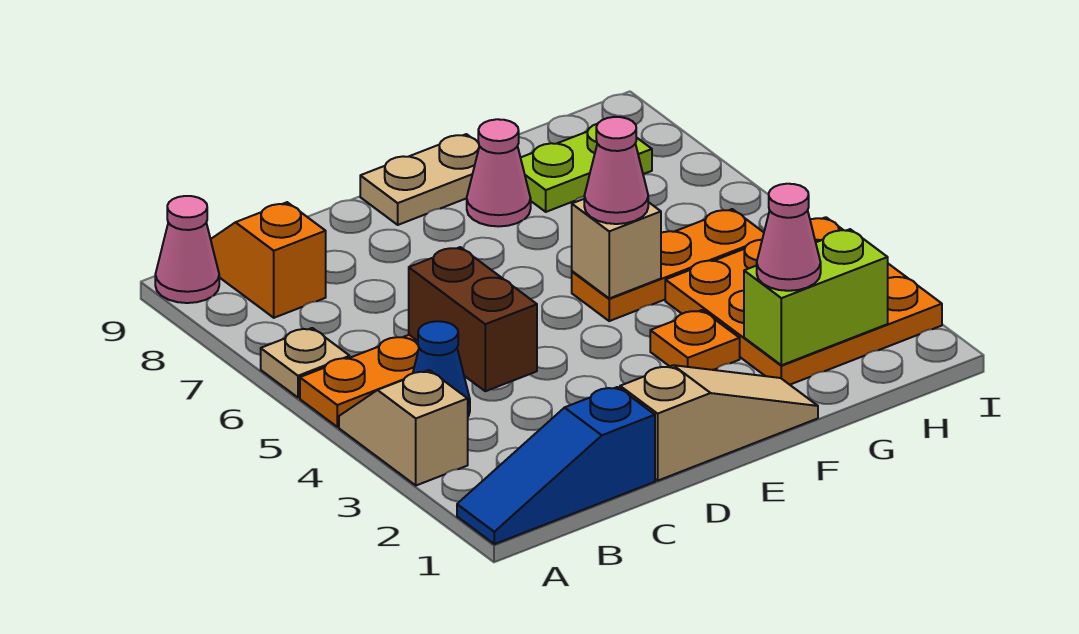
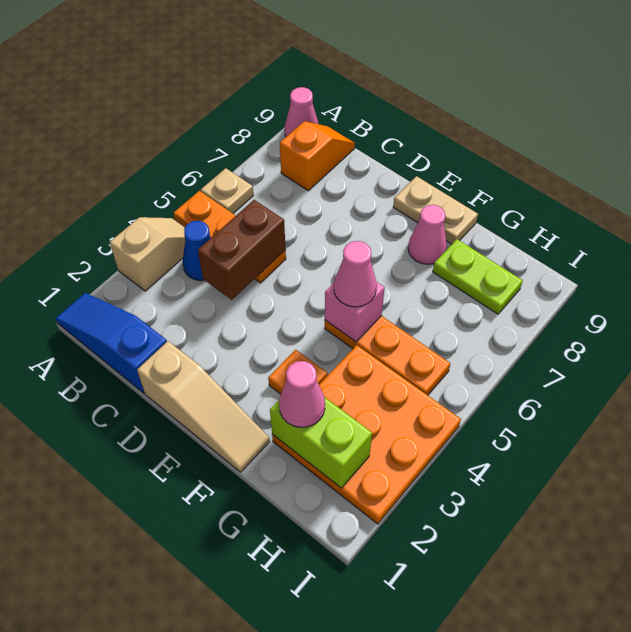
tan brick F5 level 2 -> pink brick F5 level 2

